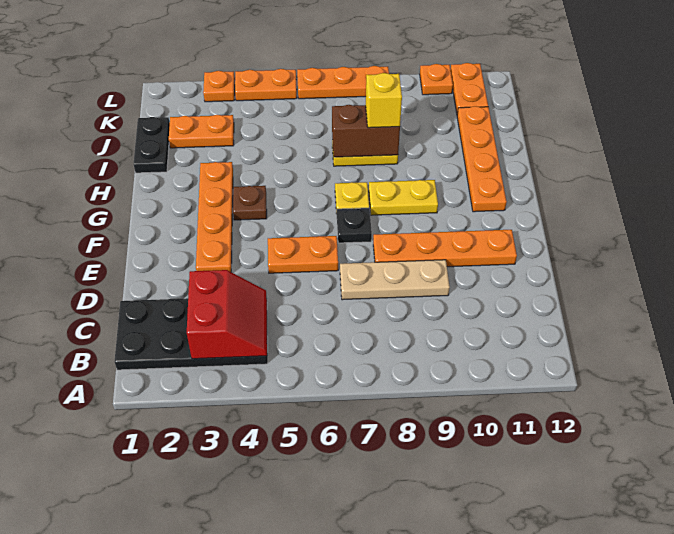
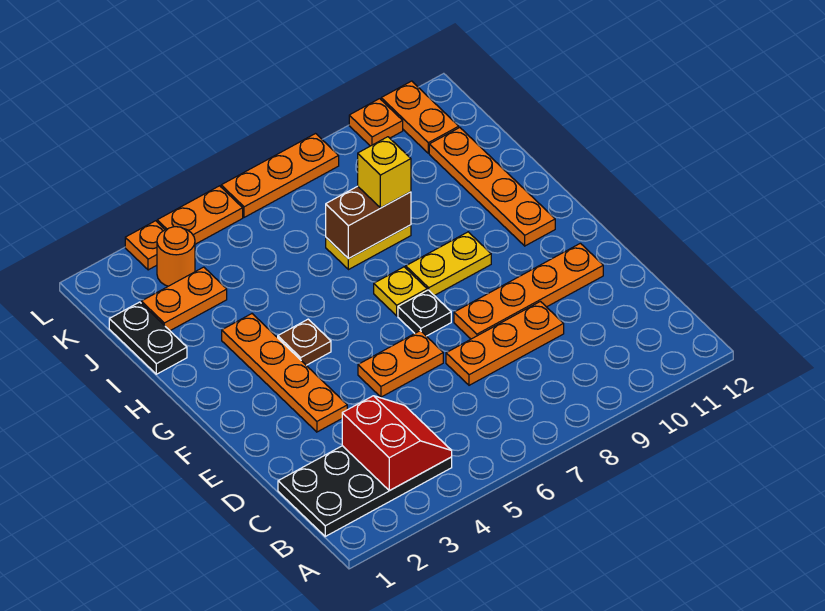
tan plate D7:D9 level 1 -> orange plate D7:D9 level 1
none -> orange round brick K3 level 1

